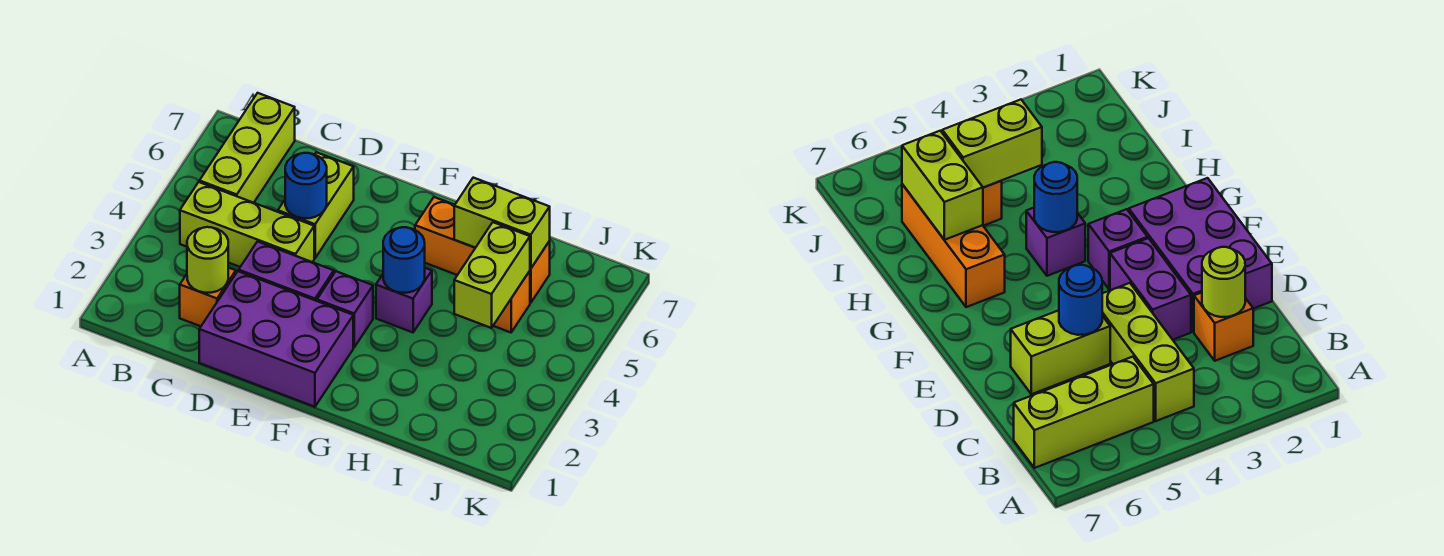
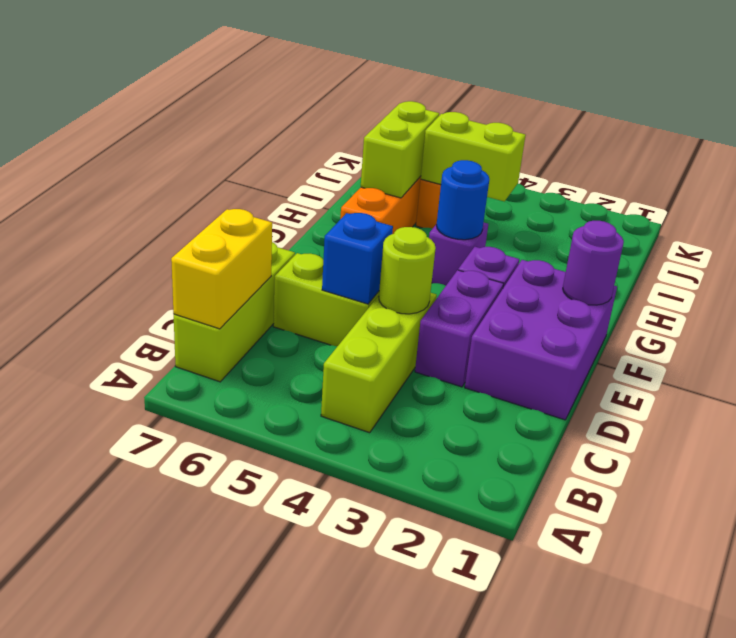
lime brick B5:B7 level 1 -> lime brick B7:D7 level 1
none -> yellow brick B7:C7 level 2
orange brick C2 level 1 -> none
lime round brick C2 level 2 -> lime round brick D4 level 2
blue round brick D5 level 2 -> blue brick D5 level 2
none -> purple round brick F1 level 2

